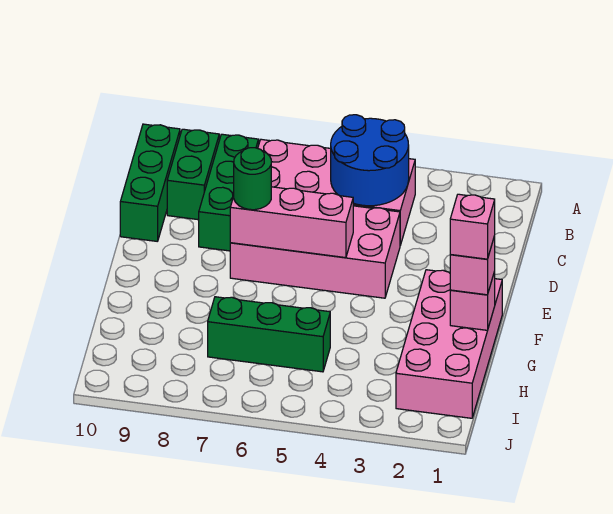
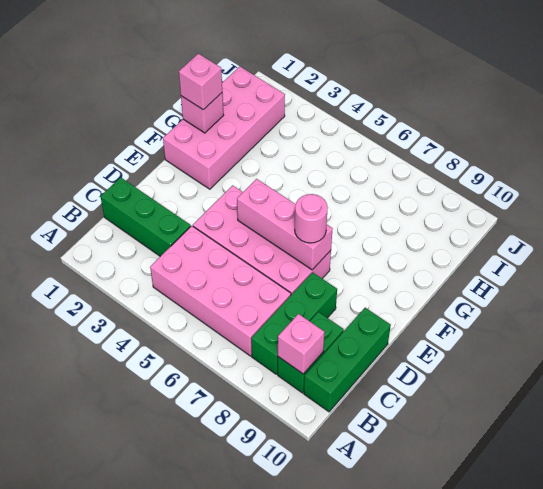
blue round brick B4:C5 level 2 -> none
green round brick E7 level 3 -> pink round brick E7 level 3
pink brick G1 level 4 -> pink brick B9 level 2
green brick H5:H7 level 1 -> green brick C1:C3 level 1

